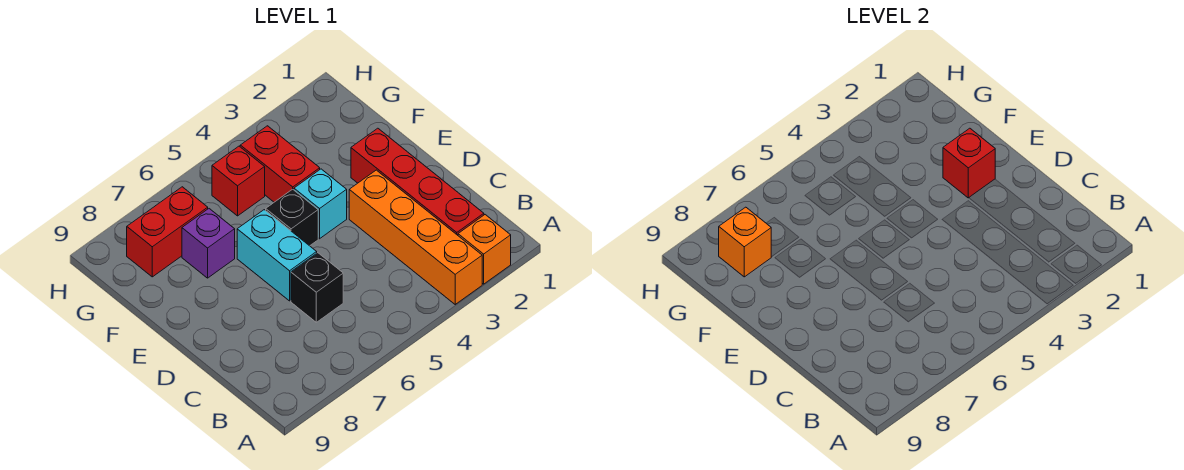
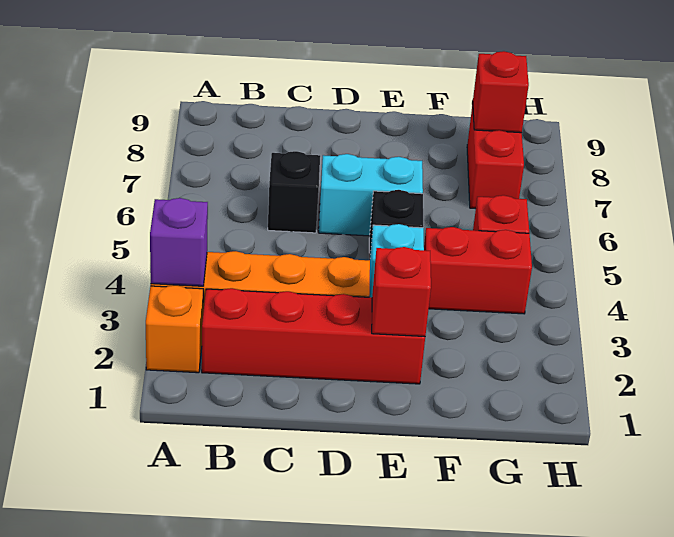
purple brick F7 level 1 -> purple brick A3 level 2
orange brick G8 level 2 -> red brick G8 level 2

